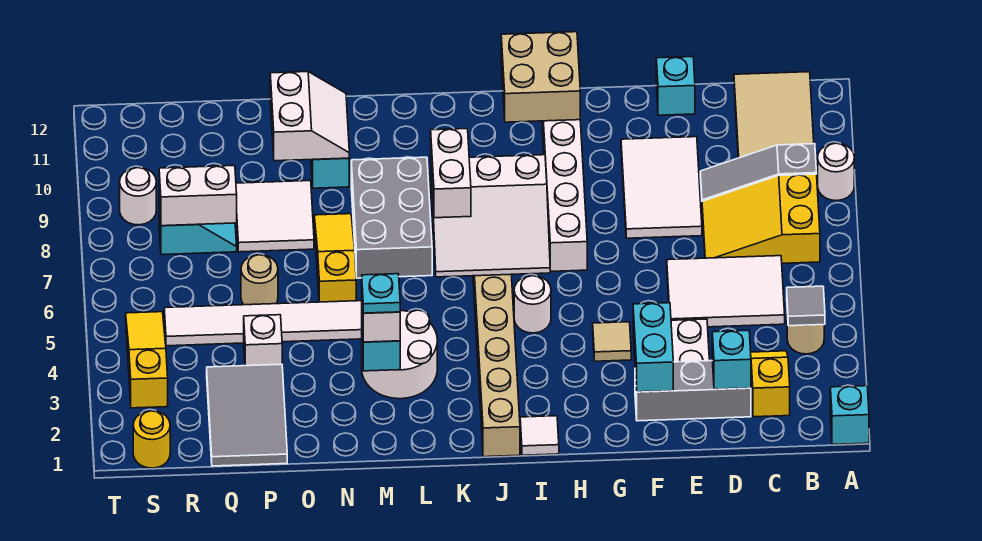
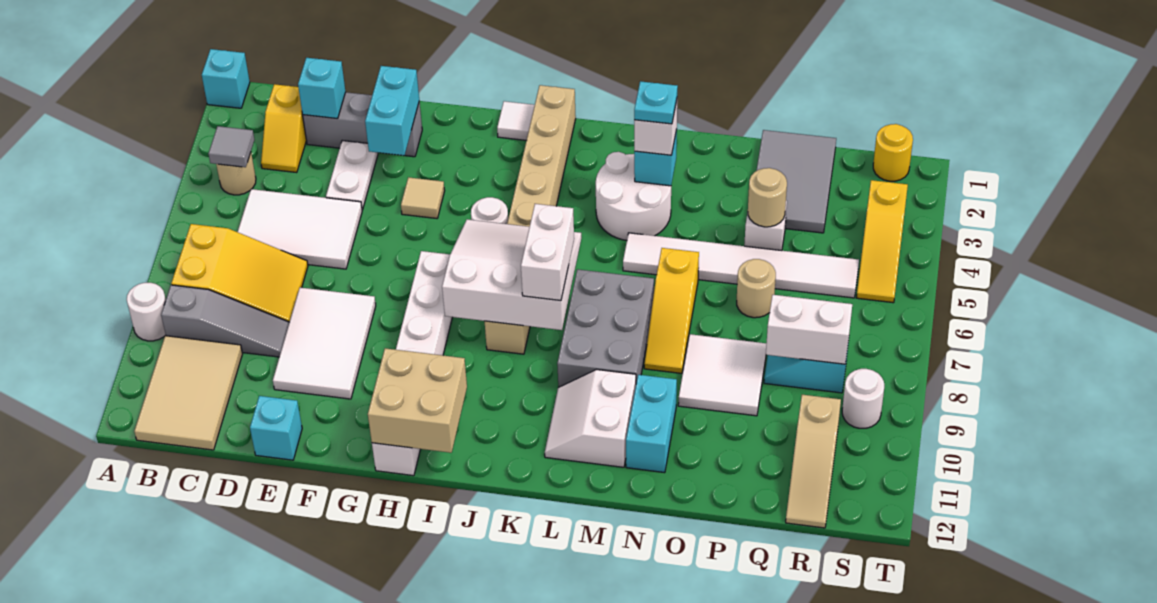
white slope N10:O11 level 2 top O -> white slope L10:M11 level 1 top M
none -> tan round brick P4 level 2
none -> tan slope R10:R12 level 1 top 10

